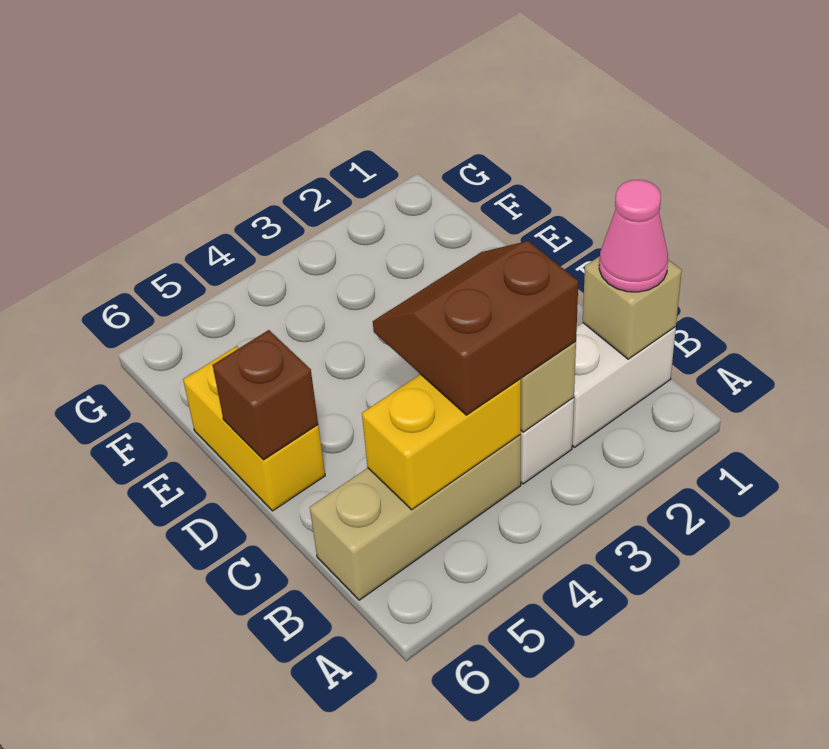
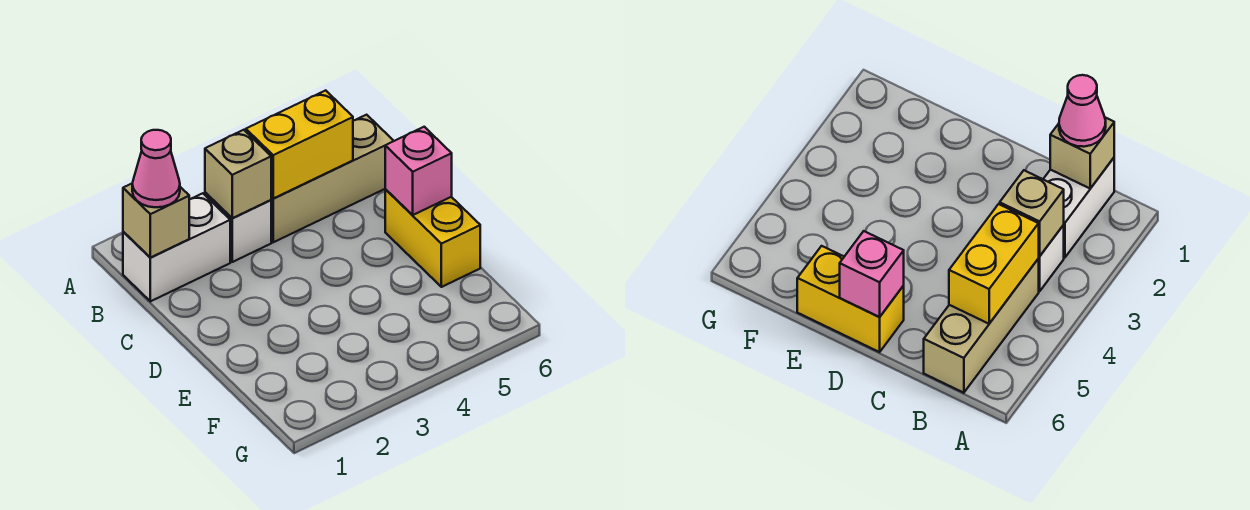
brown slope B3:C4 level 3 top B -> none
brown brick D6 level 2 -> pink brick D6 level 2

